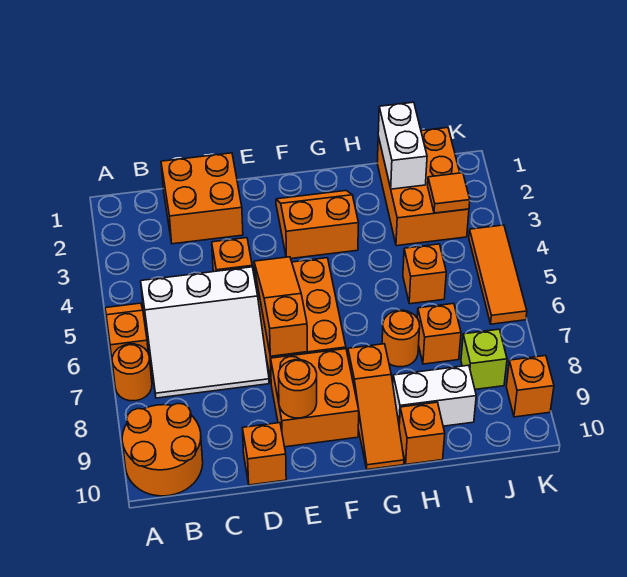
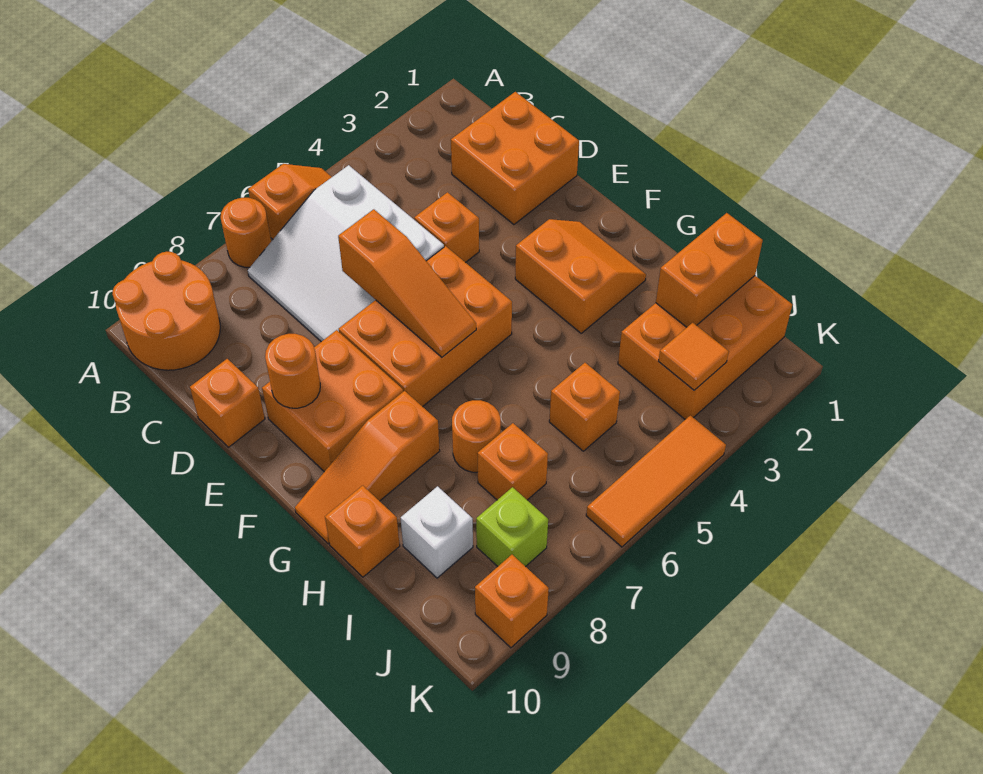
orange slope E5:E7 level 2 top 7 -> orange slope D6:F6 level 2 top D
white brick H9:I9 level 1 -> white brick I9 level 1
white brick I1:I2 level 2 -> orange brick I1:I2 level 2

